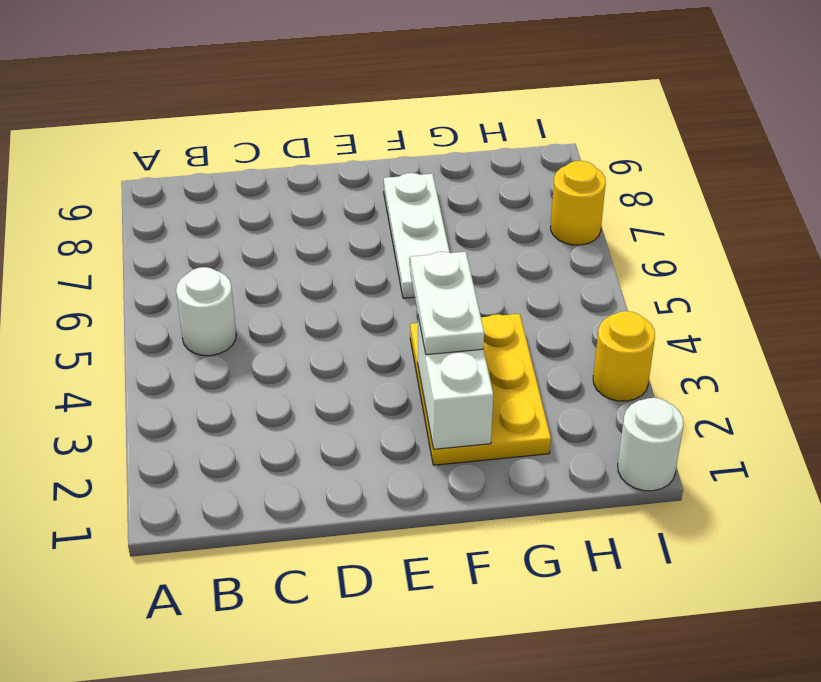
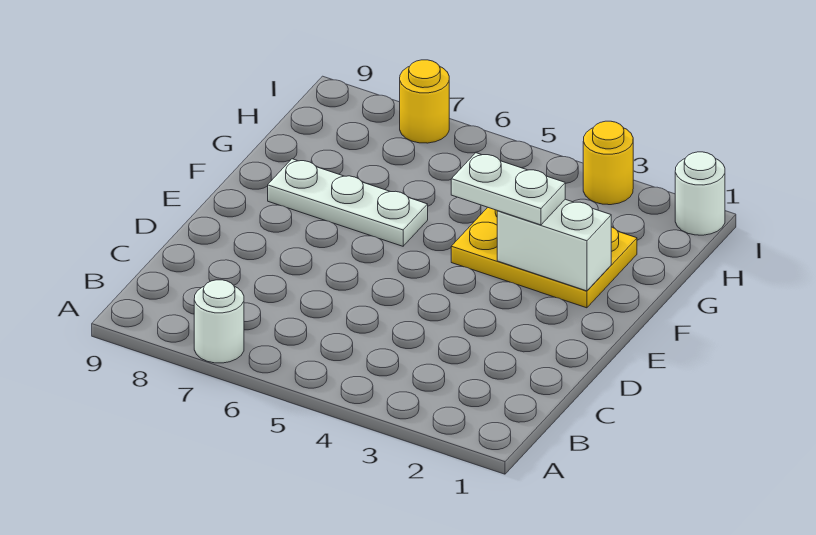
white round brick B5 level 1 -> white round brick A7 level 1

